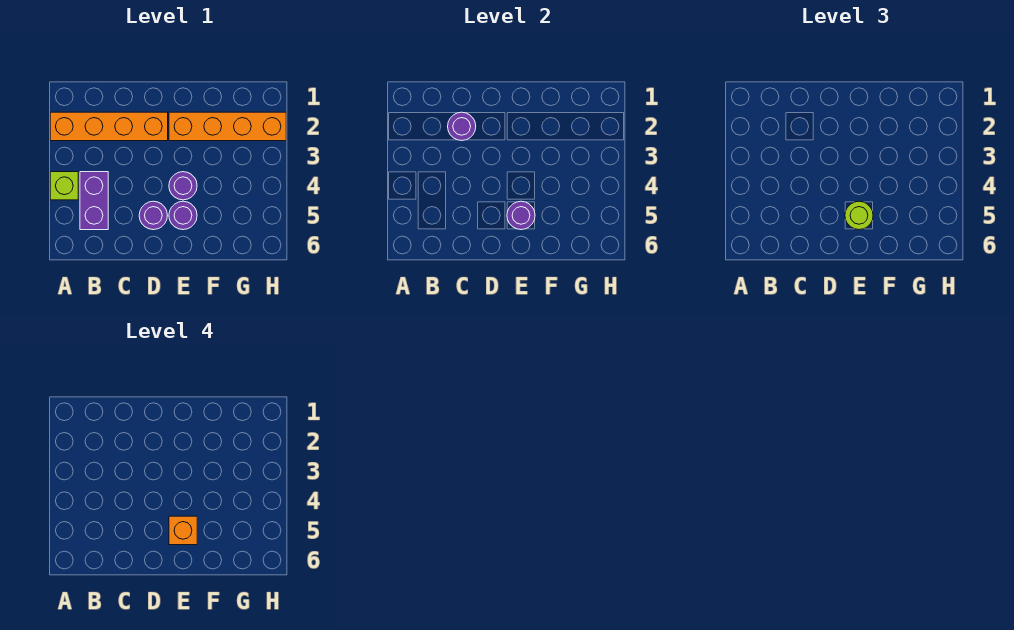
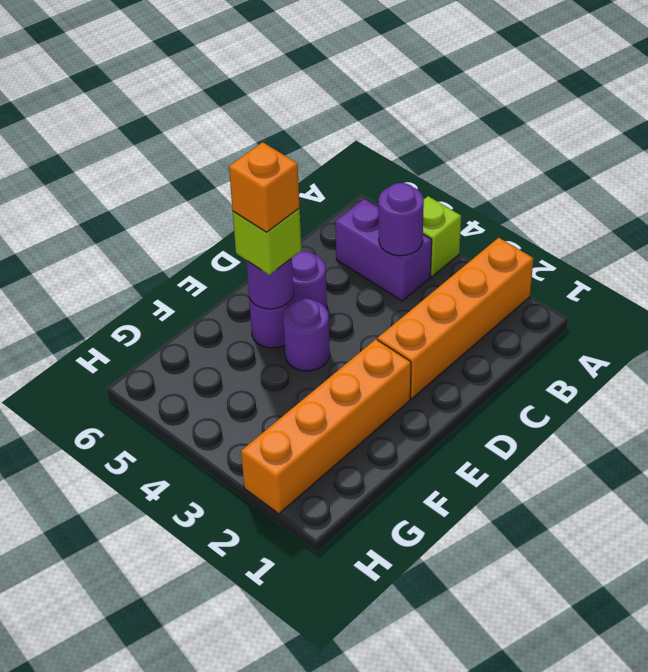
purple round brick C2 level 2 -> purple round brick B4 level 2
lime round brick E5 level 3 -> lime brick E5 level 3

